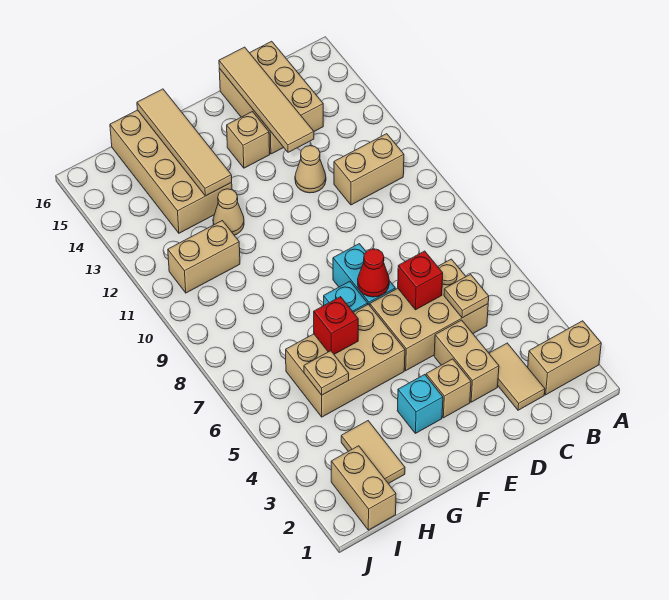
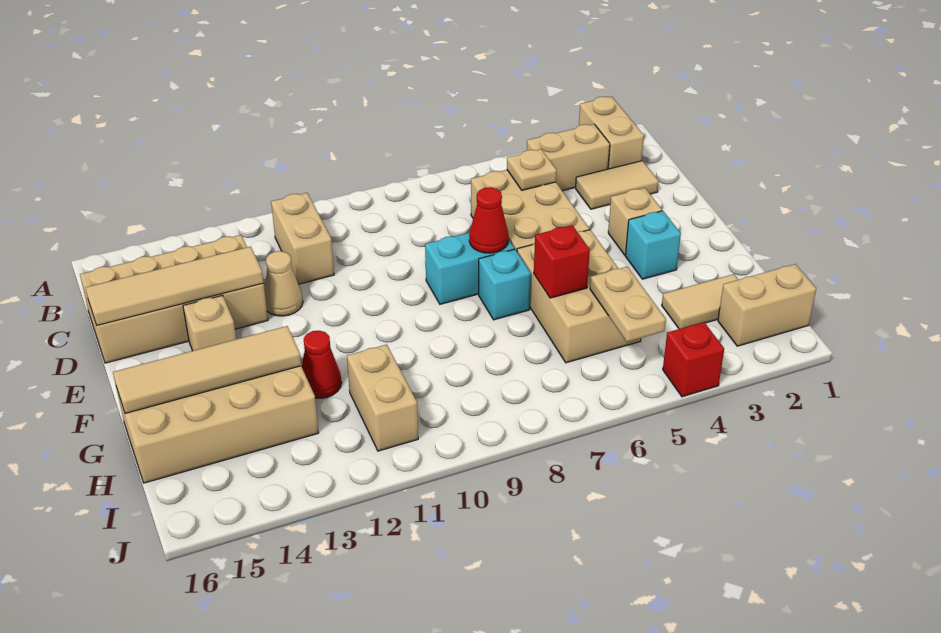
tan brick C14:D16 level 1 -> tan brick C13:D16 level 1
tan brick D3:D4 level 1 -> tan brick B3:B4 level 1
red brick D6 level 2 -> red brick J4 level 1
tan cone G12 level 1 -> red cone G12 level 1
tan plate H5 level 2 -> tan plate H5:I5 level 2

